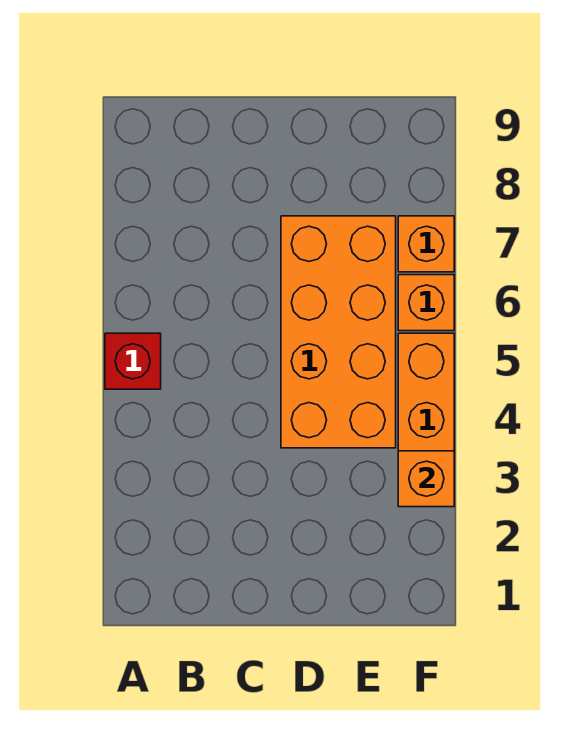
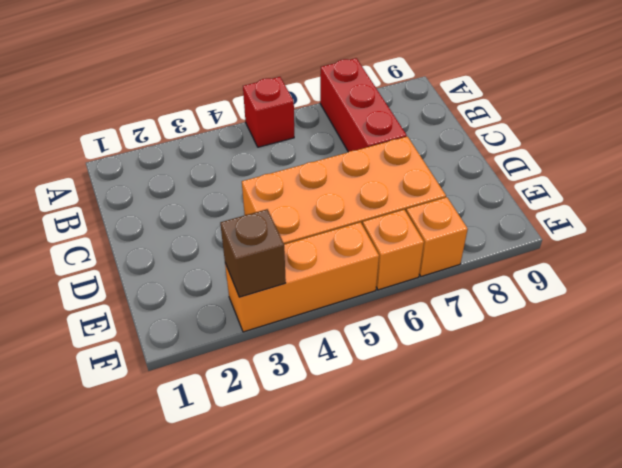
none -> red brick A7:C7 level 1
orange brick F3 level 2 -> brown brick F3 level 2

